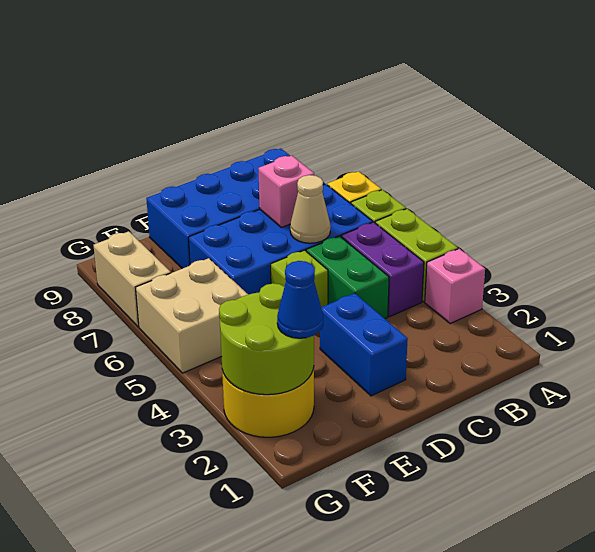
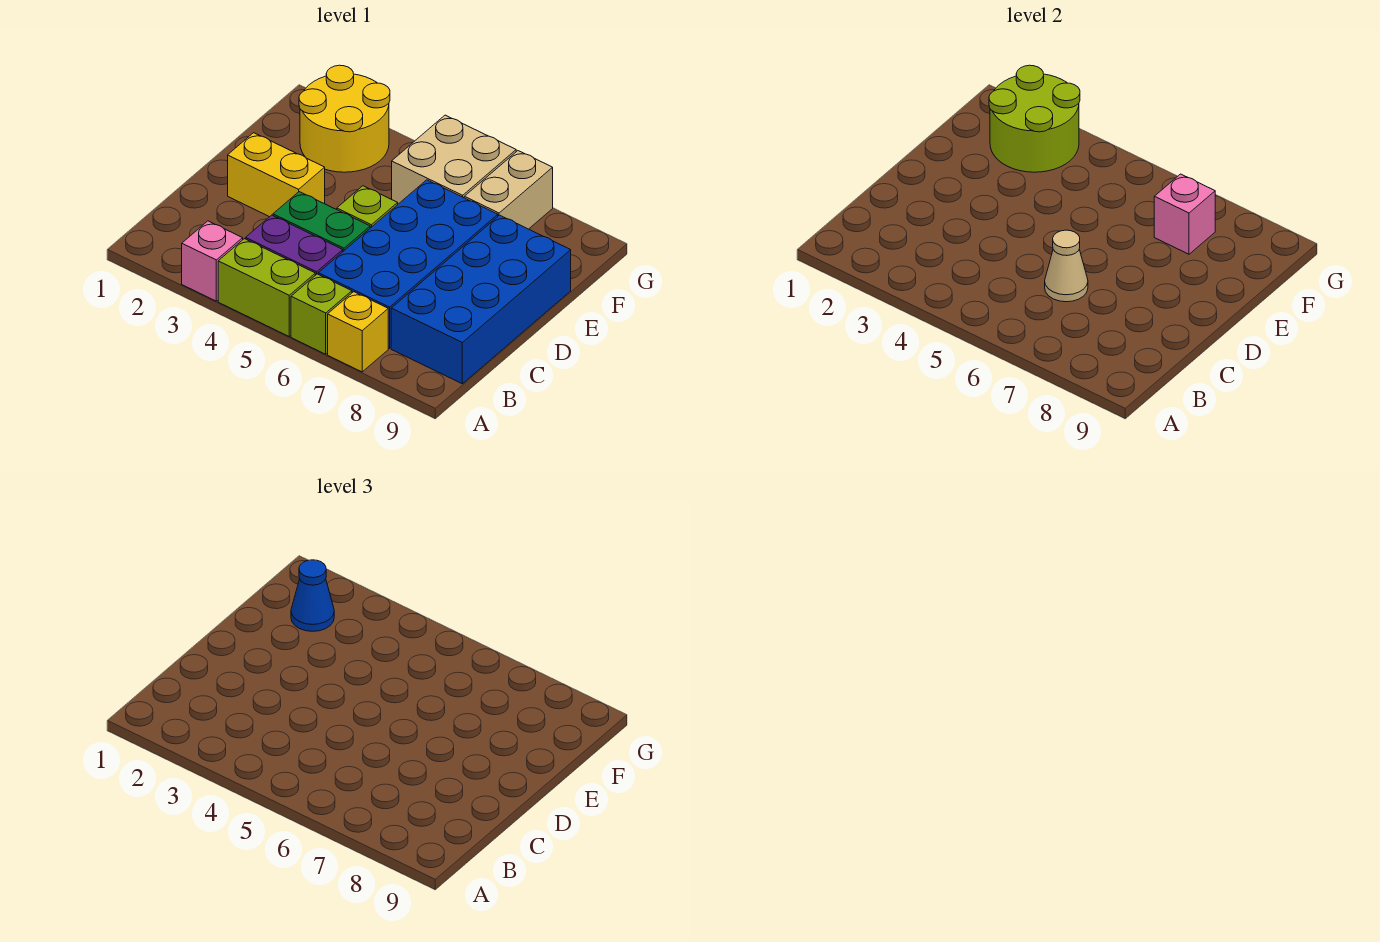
pink brick C7 level 2 -> pink brick F7 level 2
blue brick D2:D3 level 1 -> yellow brick D2:D3 level 1
tan brick G7:G8 level 1 -> tan brick F7:G7 level 1

